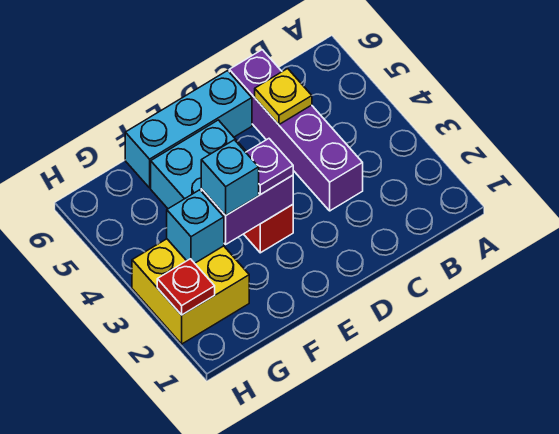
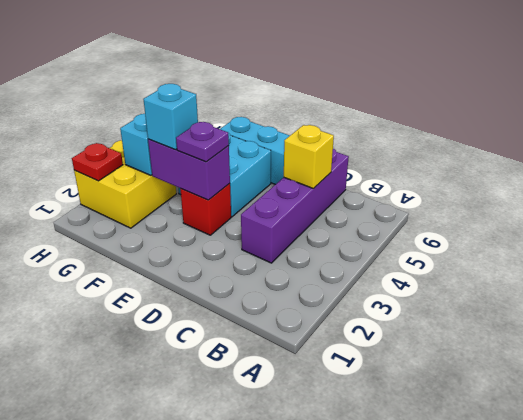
yellow plate C5 level 2 -> yellow brick C5 level 2

